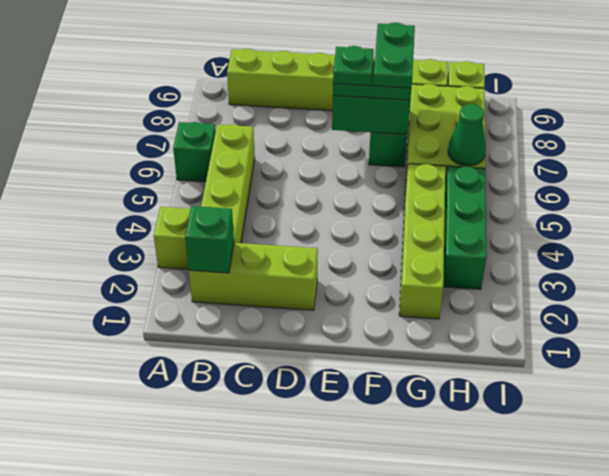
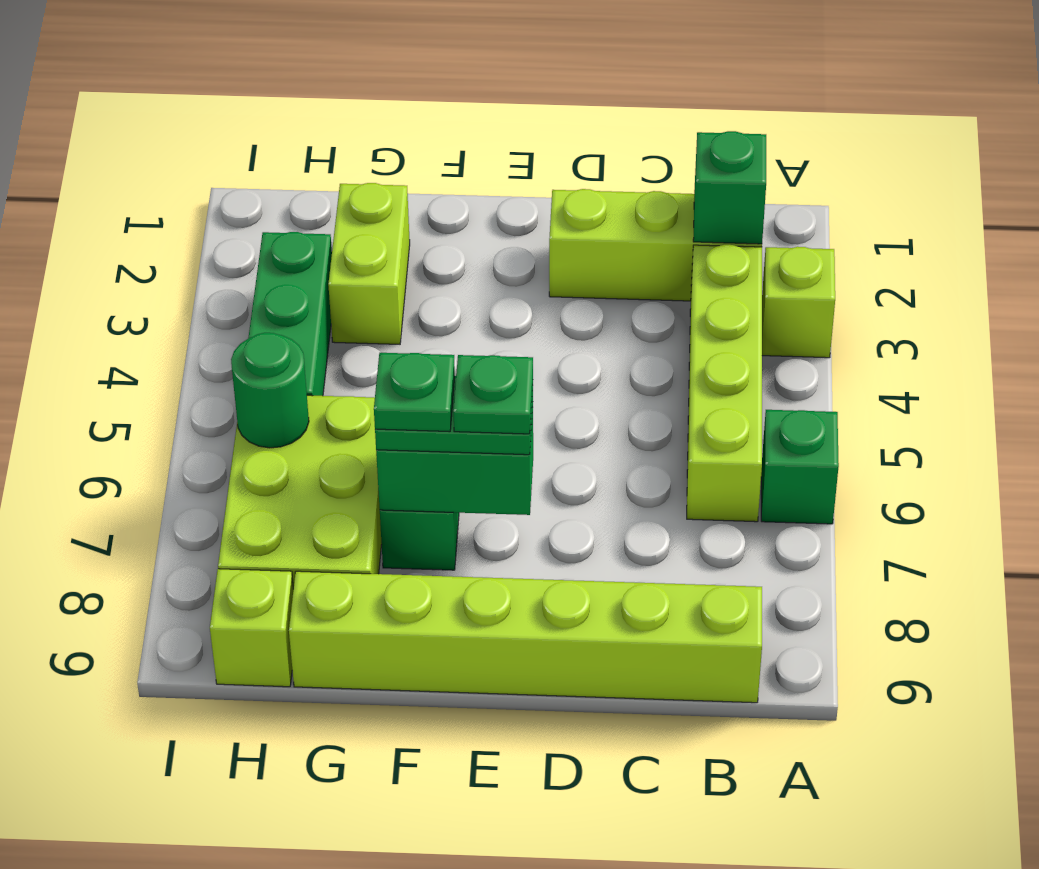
green plate F7:F8 level 4 -> green plate F7 level 4
lime brick G2:G5 level 1 -> lime brick G2:G3 level 1
green cone H6 level 2 -> green round brick H6 level 2

